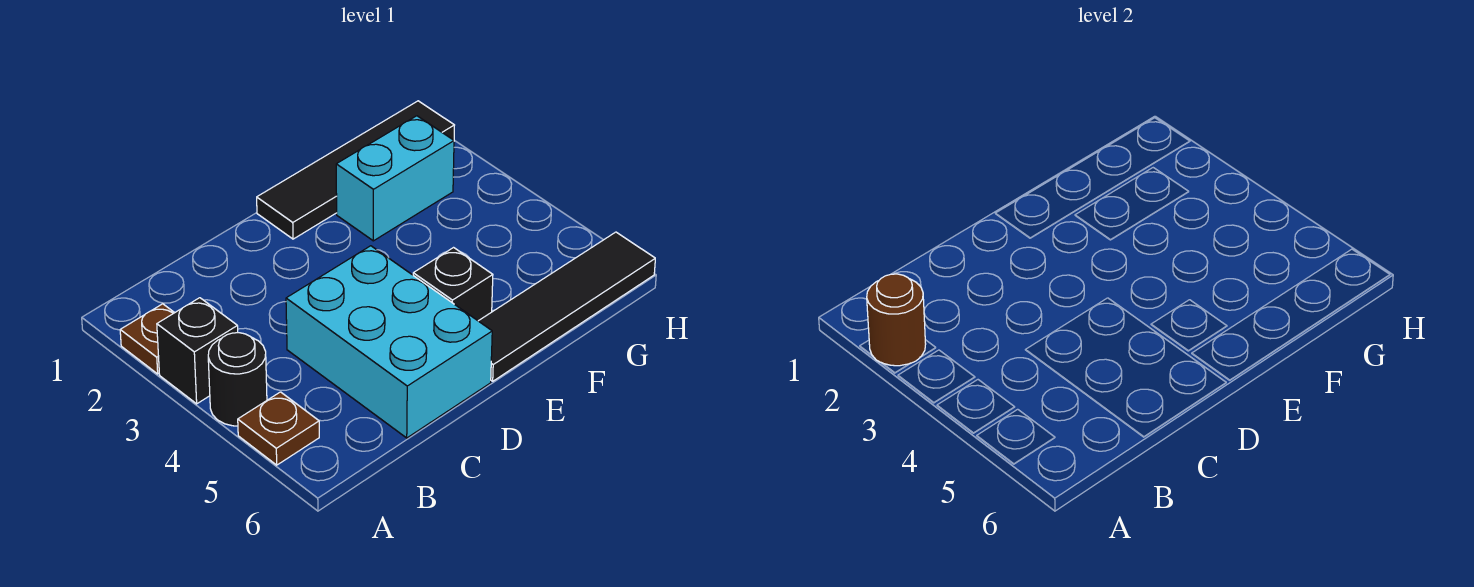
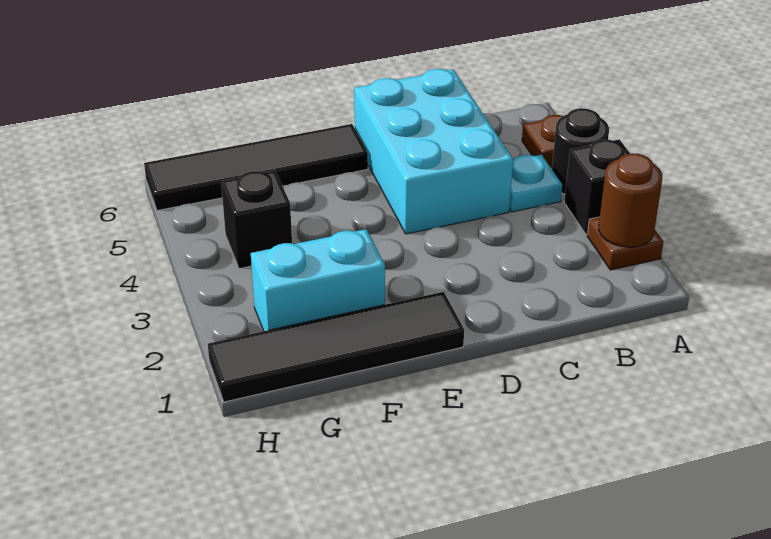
none -> cyan plate B4 level 1
black brick E5 level 1 -> black brick G4 level 1

